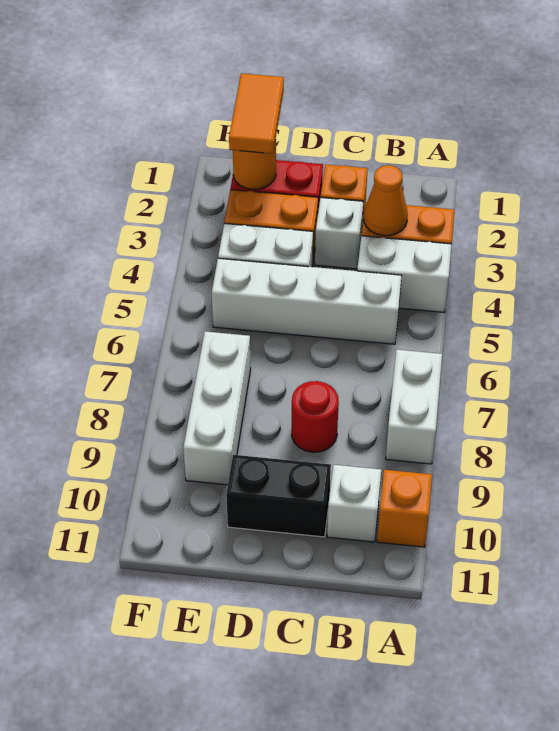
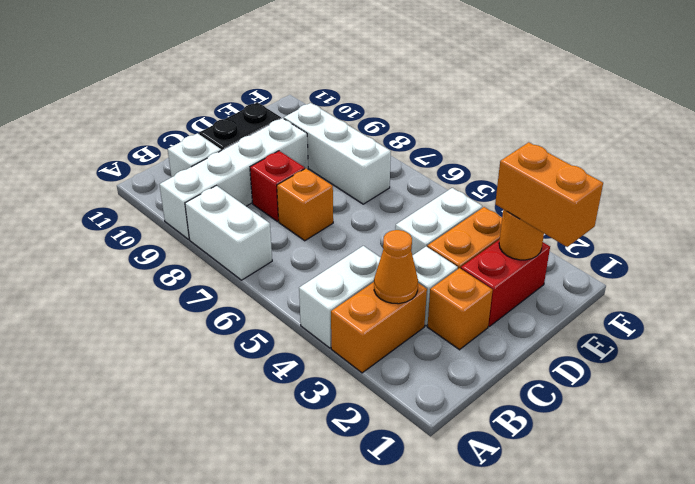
orange brick A10 level 1 -> orange brick C7 level 1
white brick B5:E5 level 1 -> white brick A9:D9 level 1
red round brick C8 level 1 -> red brick C8 level 1
orange tile E1:E2 level 3 -> orange brick E1:E2 level 3

